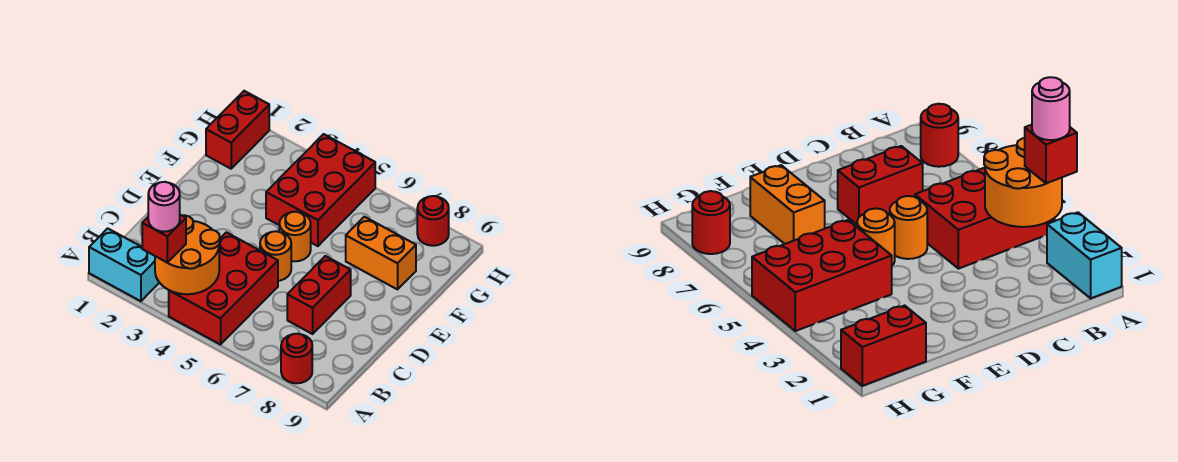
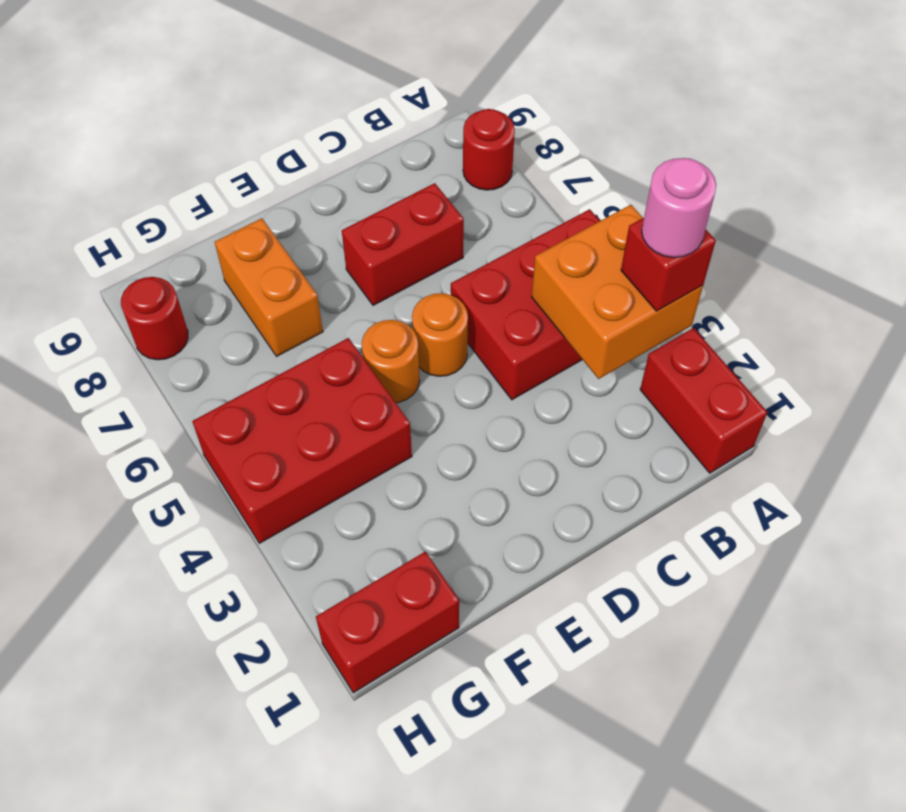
cyan brick A1:A2 level 1 -> red brick A1:A2 level 1
orange round brick A3:B4 level 2 -> orange brick A3:B4 level 2

